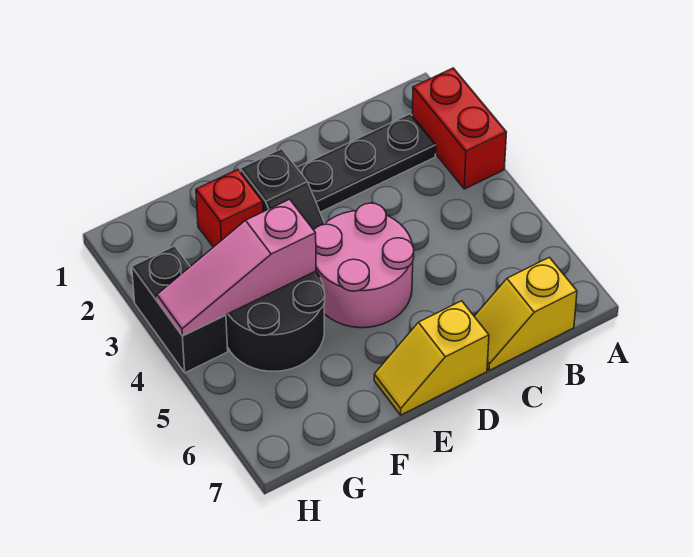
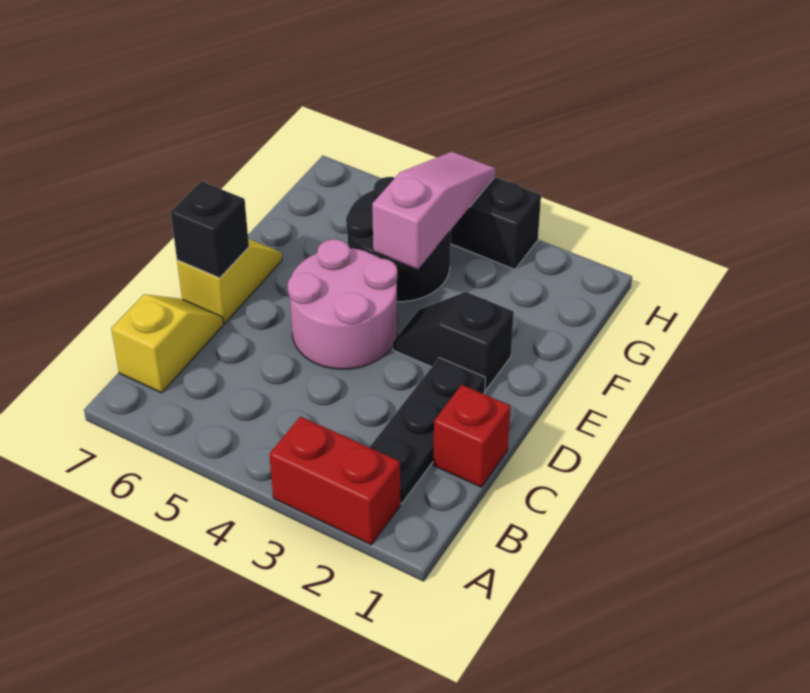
none -> black brick D7 level 2
red brick F2 level 1 -> red brick C1 level 1

